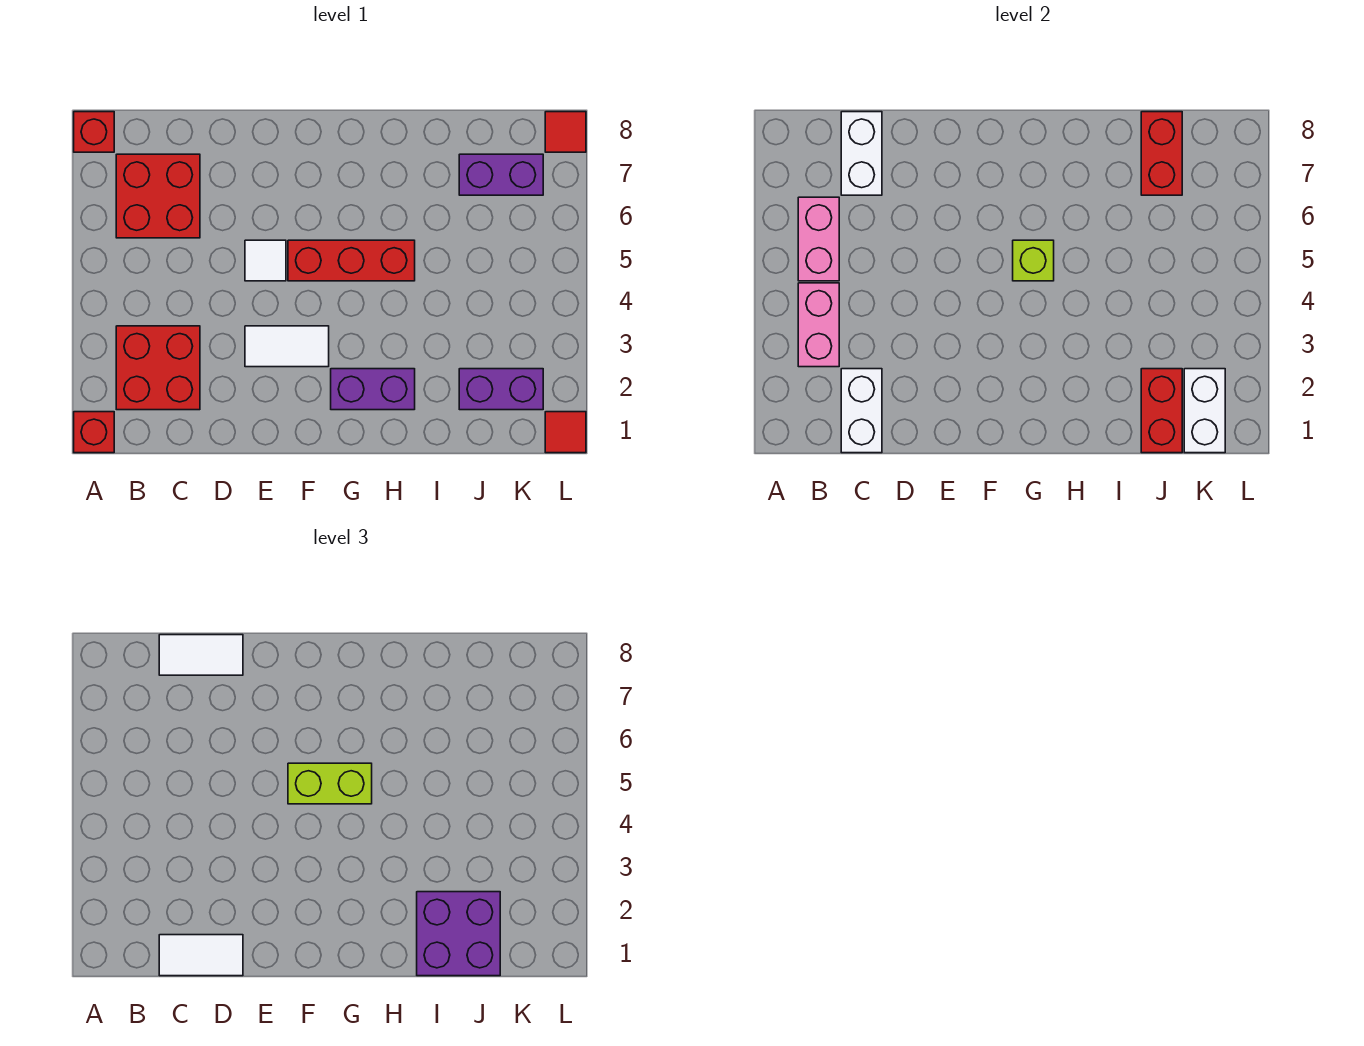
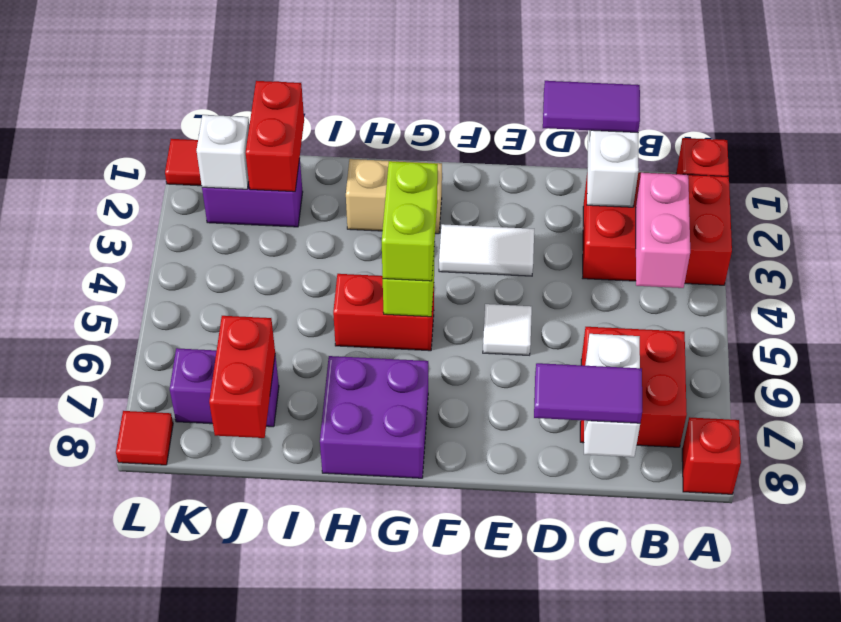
red brick B2:C3 level 1 -> red brick A2:C3 level 1
pink brick B5:B6 level 2 -> none
white tile C1:D1 level 3 -> purple tile C1:D1 level 3
white tile C8:D8 level 3 -> purple tile C8:D8 level 3
red brick F5:H5 level 1 -> red brick G5:H5 level 1
lime brick F5:G5 level 3 -> lime brick G4:G5 level 3
purple brick G2:H2 level 1 -> tan brick G2:H2 level 1
purple brick I1:J2 level 3 -> purple brick G7:H8 level 1
white brick K1:K2 level 2 -> white brick K2 level 2

